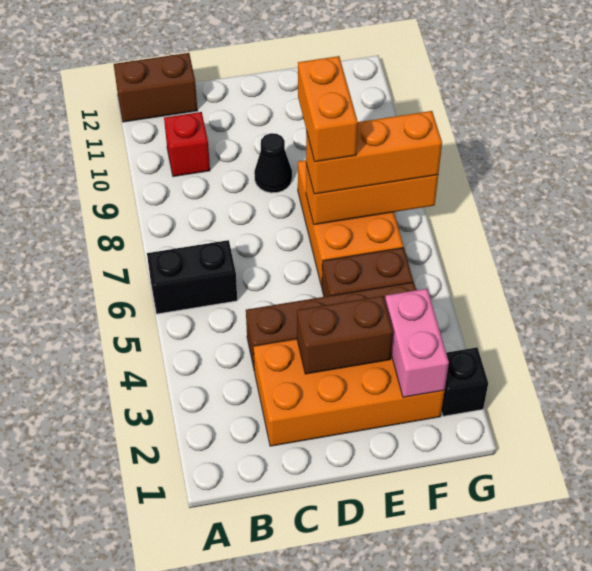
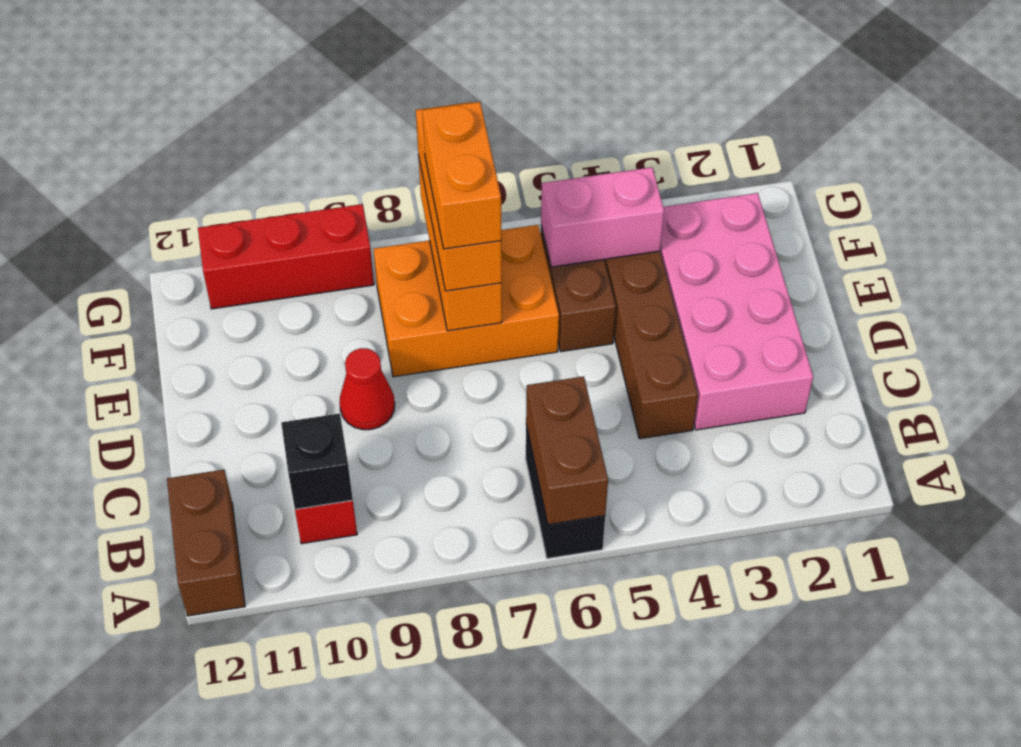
orange brick C2:F3 level 1 -> pink brick C2:F3 level 1
brown brick D3:E3 level 2 -> brown brick A6:B6 level 2
black cone D9 level 1 -> red cone D9 level 1
orange brick E7:E8 level 4 -> orange brick E7:F7 level 4
pink brick F2:F3 level 2 -> pink brick F4:F5 level 2
black brick G2 level 1 -> black brick B10 level 2
none -> red brick G9:G11 level 1

